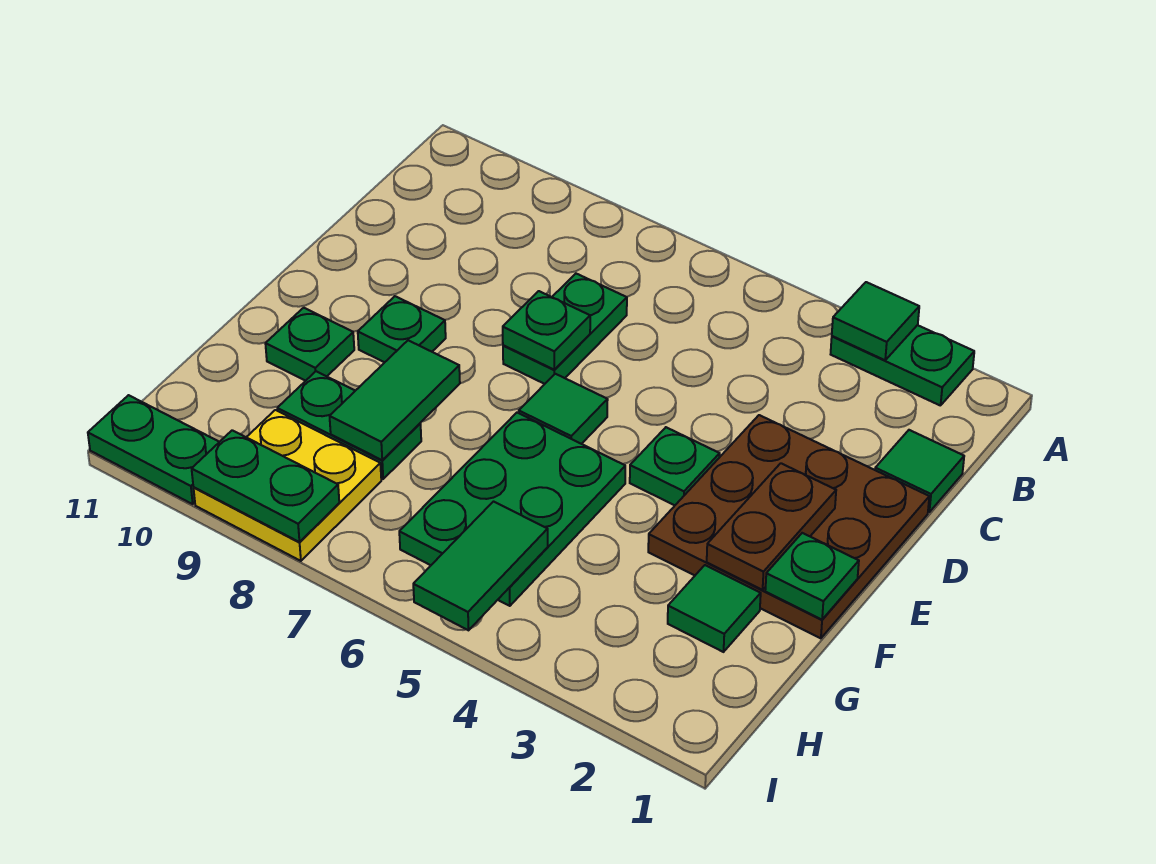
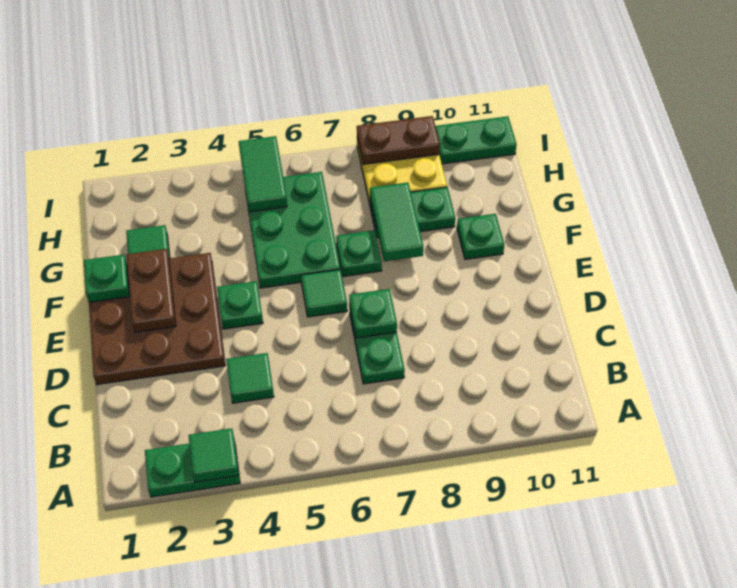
green tile C1 level 1 -> green tile C4 level 1
green plate E9 level 1 -> green plate F7 level 1
green plate I8:I9 level 2 -> brown plate I8:I9 level 2

